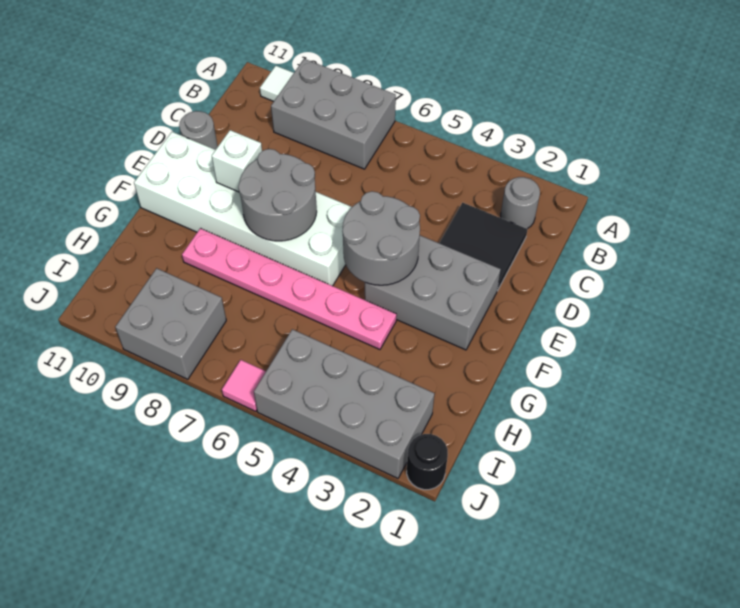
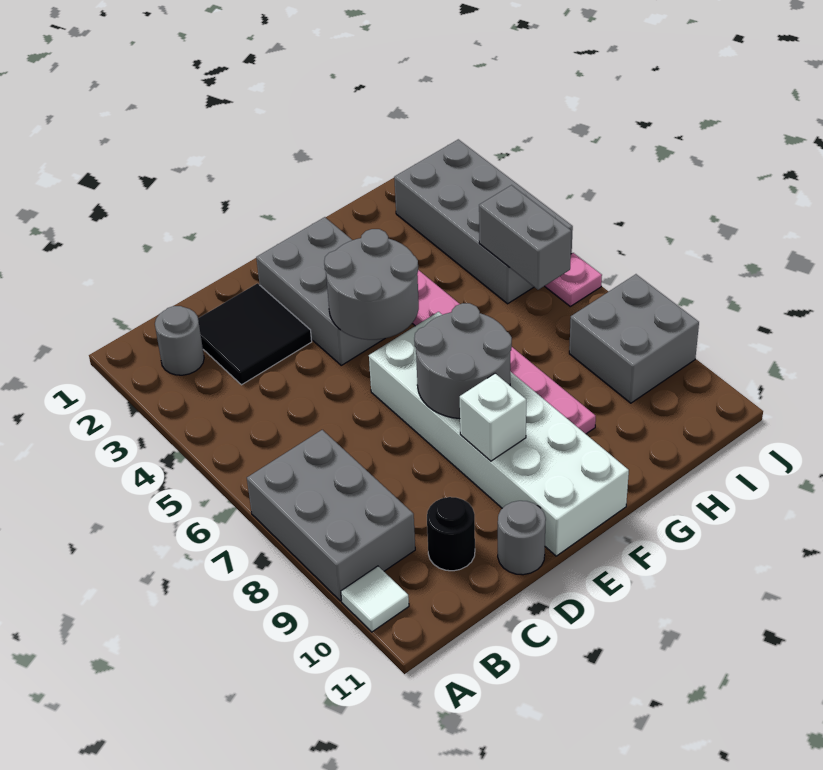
none -> grey brick I5:I6 level 2
black round brick J1 level 1 -> black round brick C10 level 1
pink tile J6 level 1 -> pink plate J6 level 1

